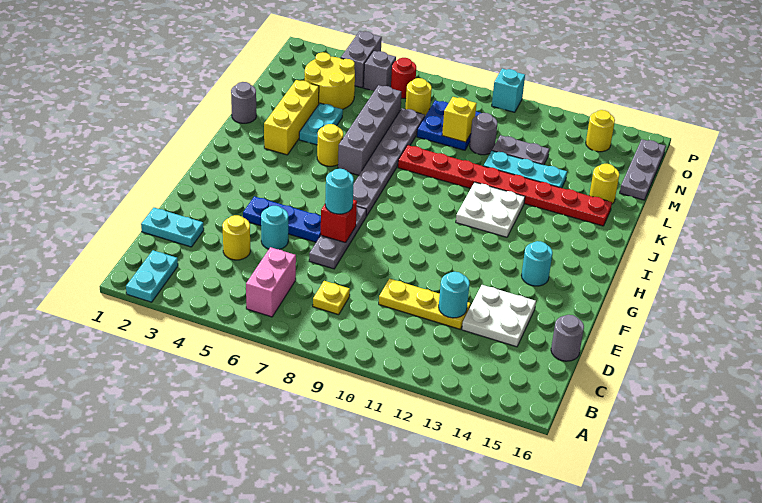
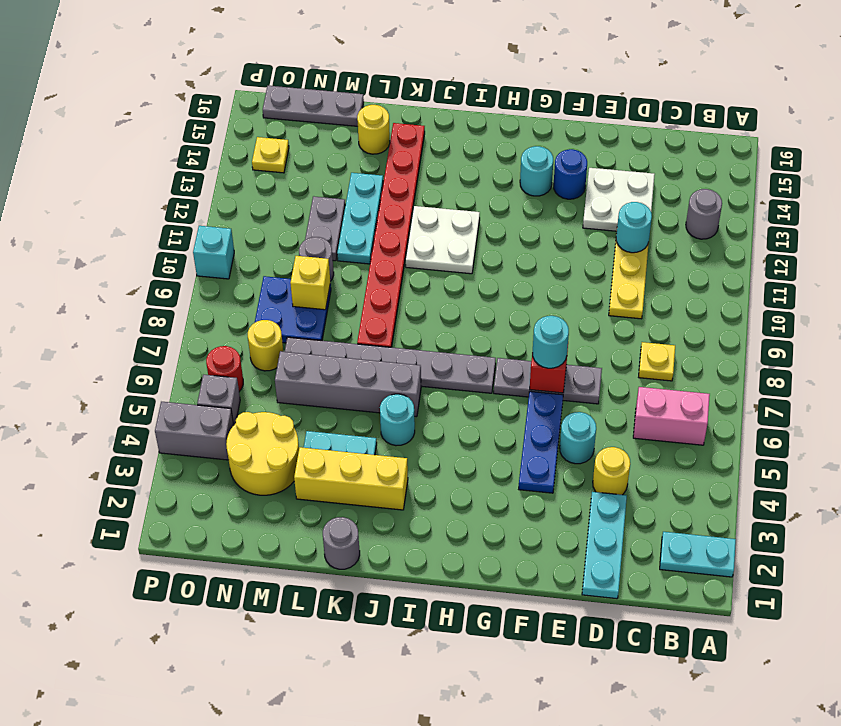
cyan plate D1:D2 level 1 -> cyan plate D1:D3 level 1
grey round brick D16 level 1 -> grey round brick B13 level 1
none -> blue round brick F14 level 1
yellow round brick J5 level 1 -> cyan round brick J5 level 1
yellow round brick O14 level 1 -> yellow plate O14 level 1

